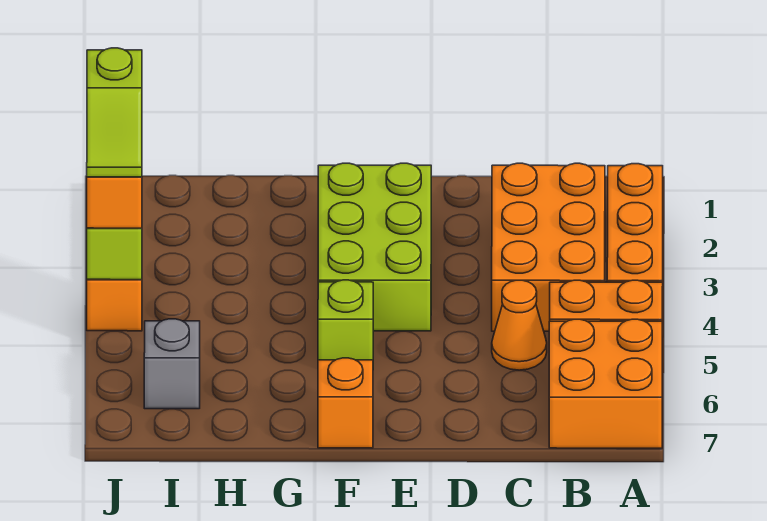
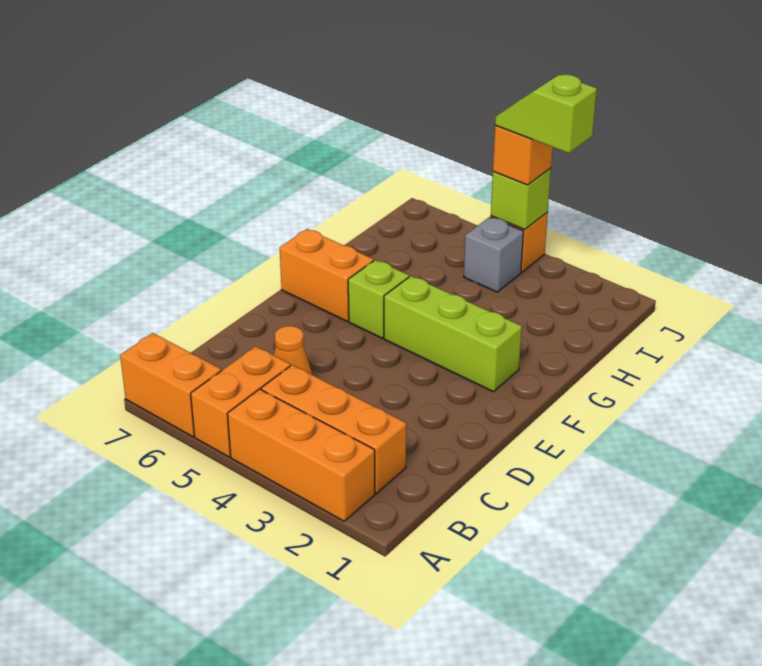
orange brick A6:B7 level 1 -> orange brick A6:A7 level 1
orange brick B2:C4 level 1 -> orange brick B2:B4 level 1
lime brick E2:F4 level 1 -> lime brick F2:F4 level 1
orange brick F7 level 1 -> orange brick F6:F7 level 1
grey brick I6 level 1 -> grey brick I4 level 1

